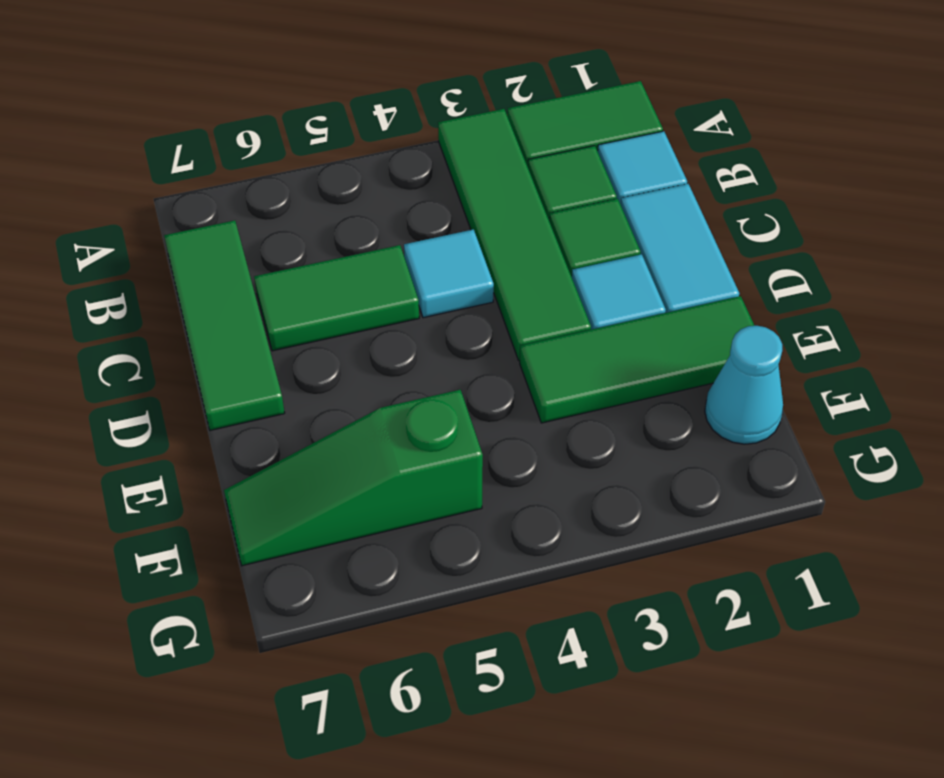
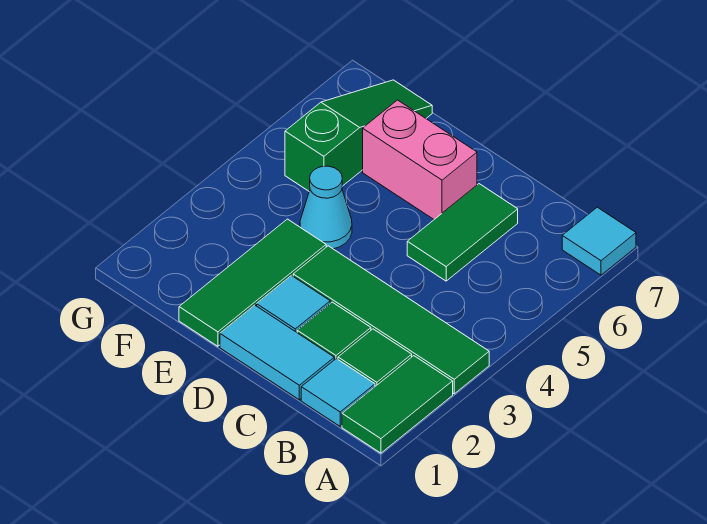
green tile B7:D7 level 1 -> none
cyan tile C4 level 1 -> cyan tile A7 level 1
none -> pink brick D6:E6 level 1
cyan cone F1 level 1 -> cyan cone E4 level 1

